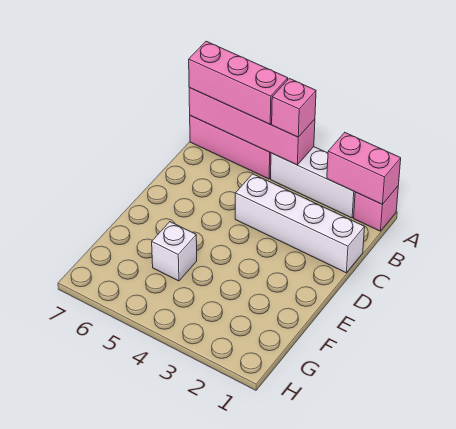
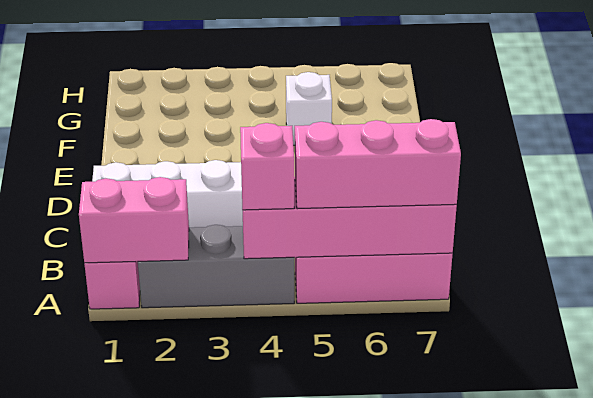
white brick A2:A4 level 1 -> grey brick A2:A4 level 1

